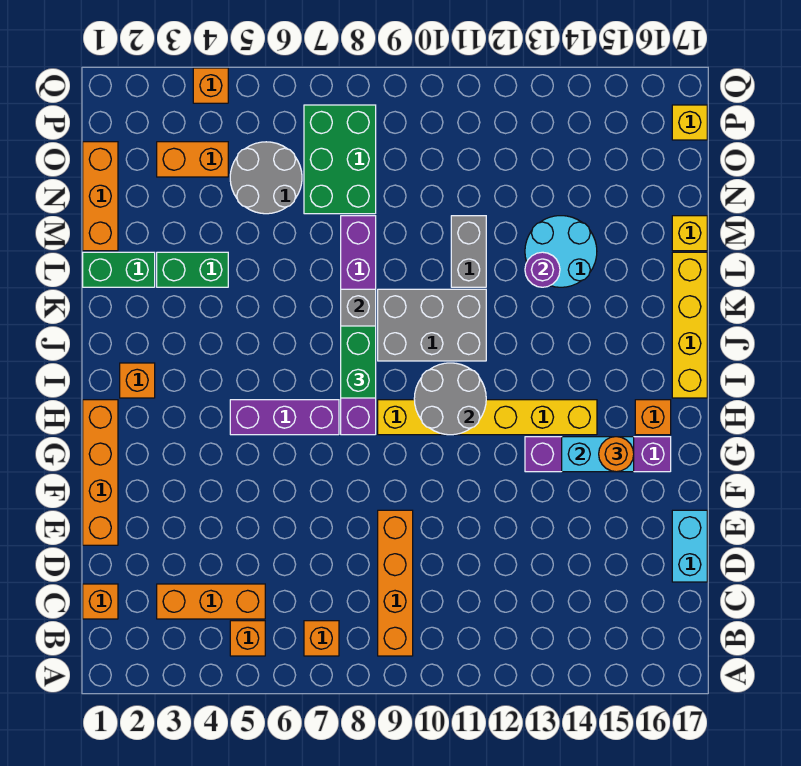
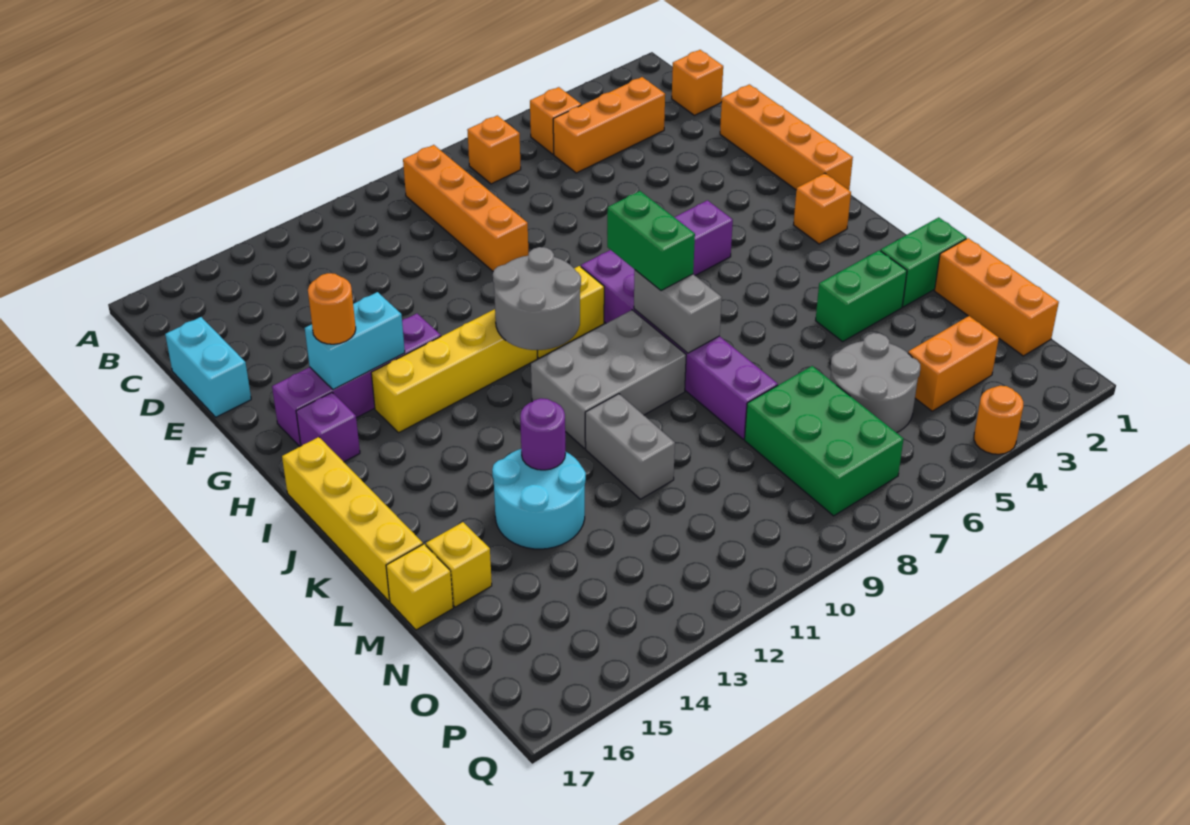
orange brick H16 level 1 -> purple brick H16 level 1
yellow brick P17 level 1 -> yellow brick M16 level 1
orange brick Q4 level 1 -> orange round brick Q4 level 1

